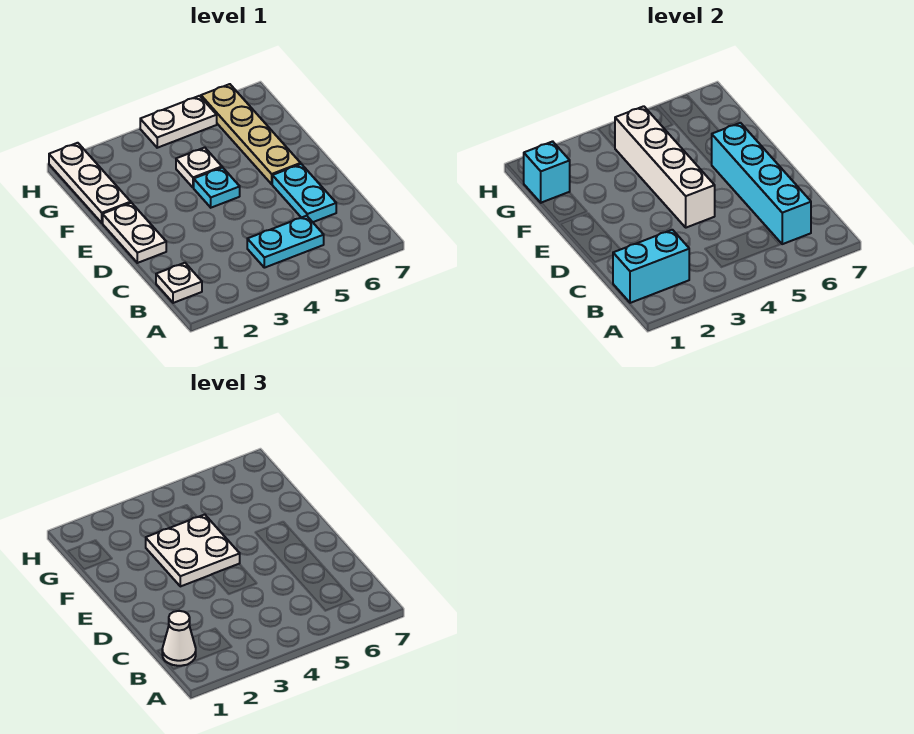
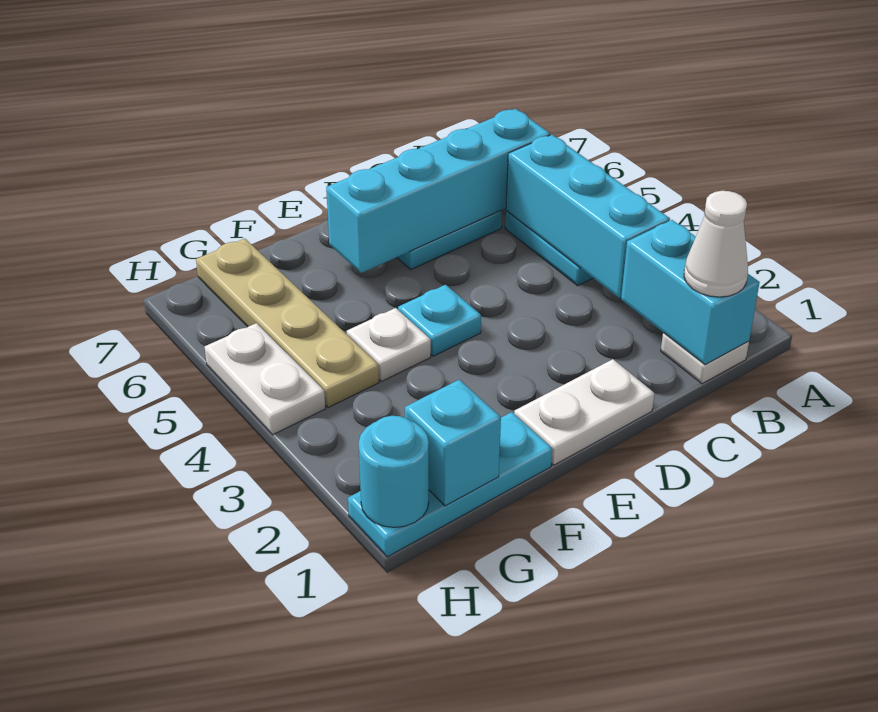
none -> cyan brick B3:B5 level 2
white brick D4:G4 level 2 -> none
white plate E3:F4 level 3 -> none
tan plate E6:H6 level 1 -> tan plate G4:G7 level 1
white plate F1:H1 level 1 -> cyan plate F1:H1 level 1
none -> cyan round brick H1 level 2

